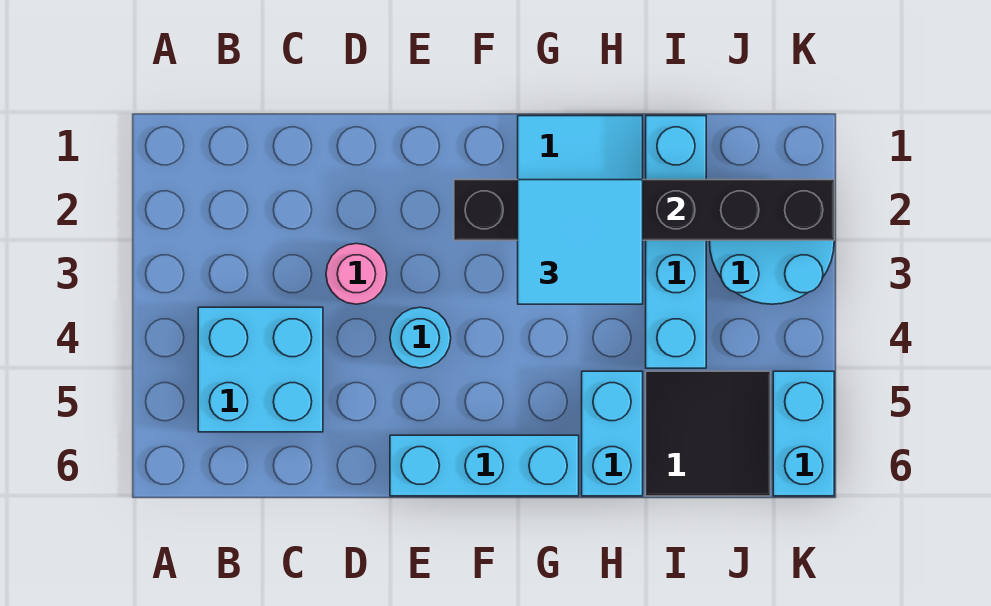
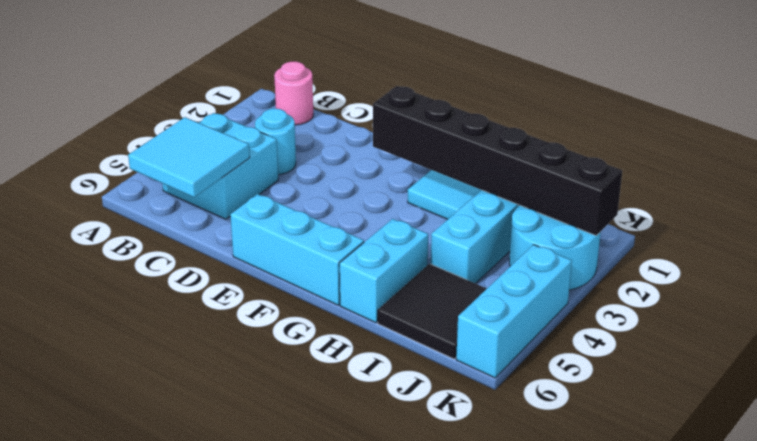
pink round brick D3 level 1 -> pink round brick B1 level 1
cyan round brick E4 level 1 -> cyan round brick C3 level 1
cyan tile G2:H3 level 3 -> cyan tile B5:C6 level 2
cyan brick K5:K6 level 1 -> cyan brick K4:K6 level 1

